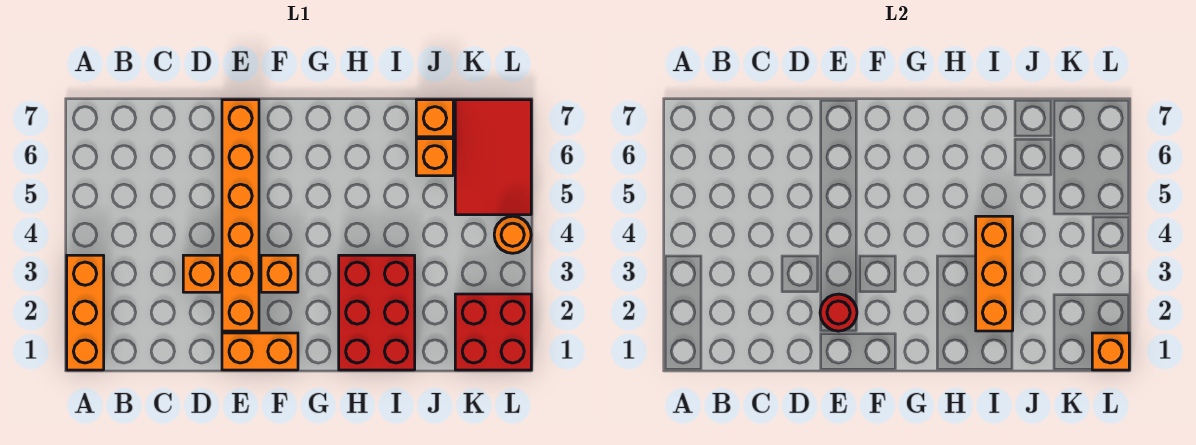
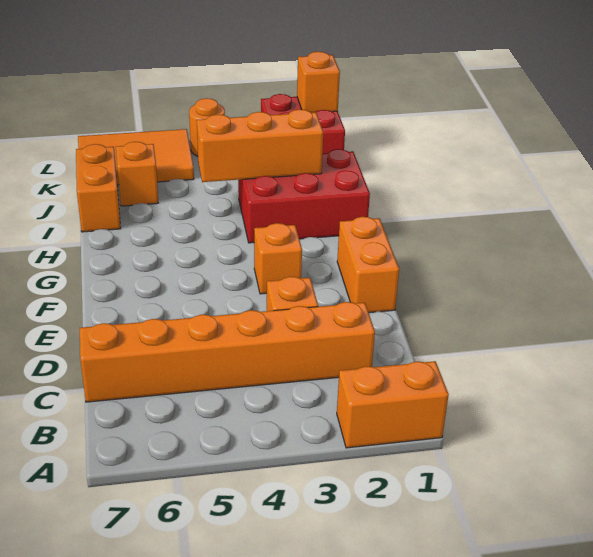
orange brick A1:A3 level 1 -> orange brick A1:A2 level 1
orange brick E2:E7 level 1 -> orange brick C2:C7 level 1
red round brick E2 level 2 -> none
orange brick J7 level 1 -> orange brick I7:J7 level 1
red tile K5:L7 level 1 -> orange tile K5:L7 level 1

